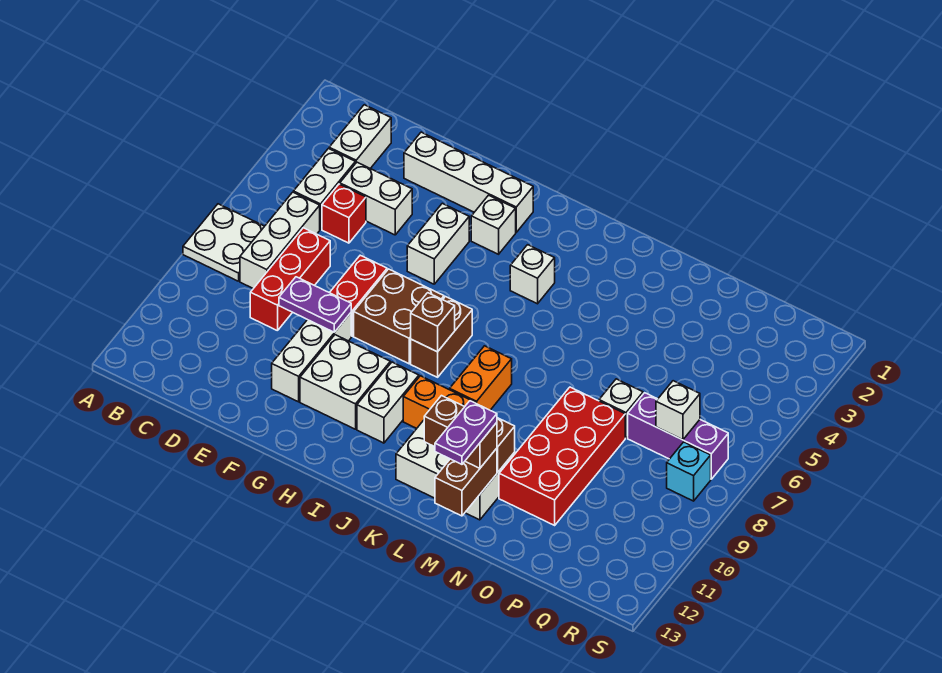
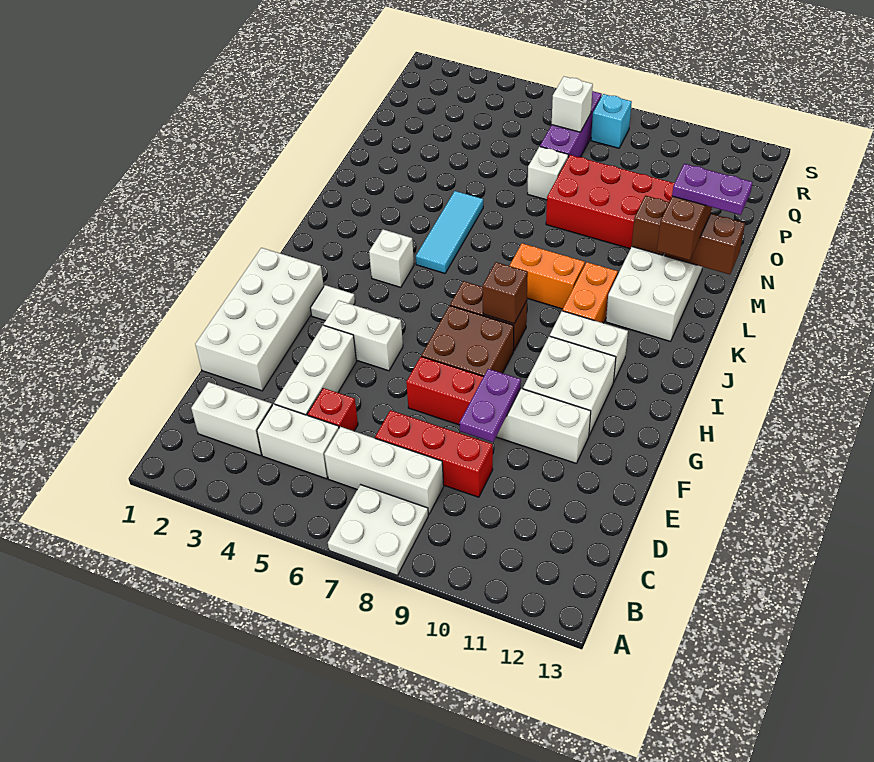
white brick D4:E4 level 1 -> white brick D4:F4 level 1
white brick E2:H2 level 1 -> white brick E1:H2 level 1
white brick H3 level 1 -> white tile H3 level 1
none -> cyan tile K5:M5 level 1

